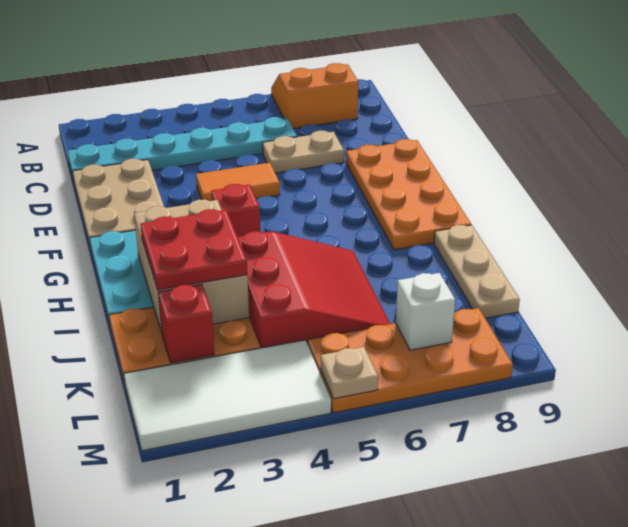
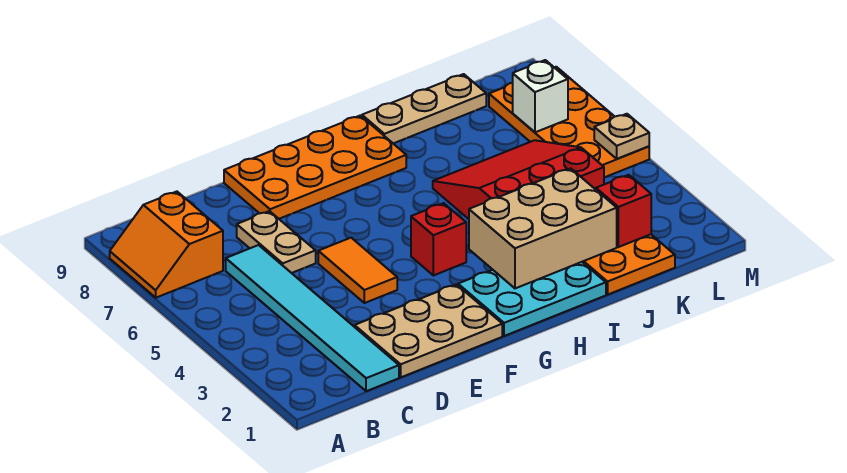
cyan plate C1:C6 level 1 -> cyan tile C1:C6 level 1
red plate I2:J3 level 3 -> none
white tile L1:M4 level 1 -> none

